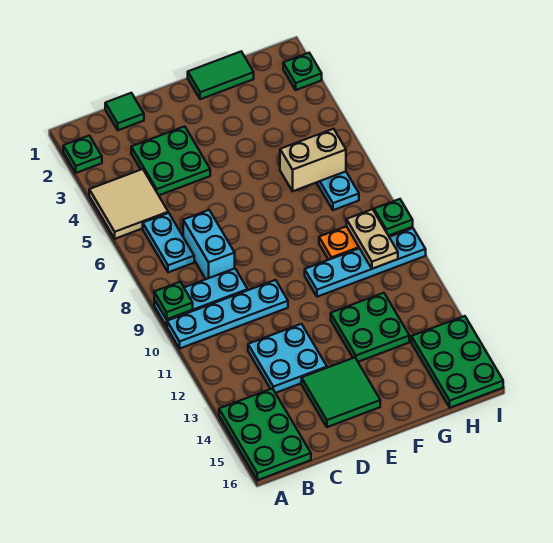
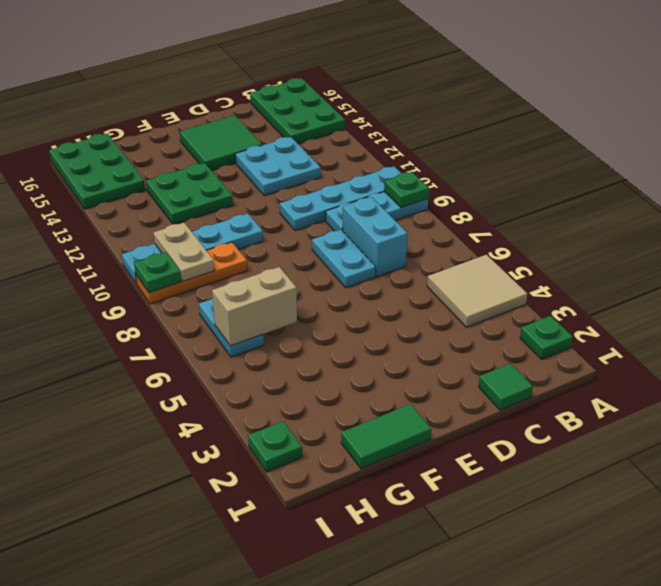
cyan plate B6:B7 level 1 -> cyan plate D7:D8 level 1
green plate C3:D4 level 1 -> none

